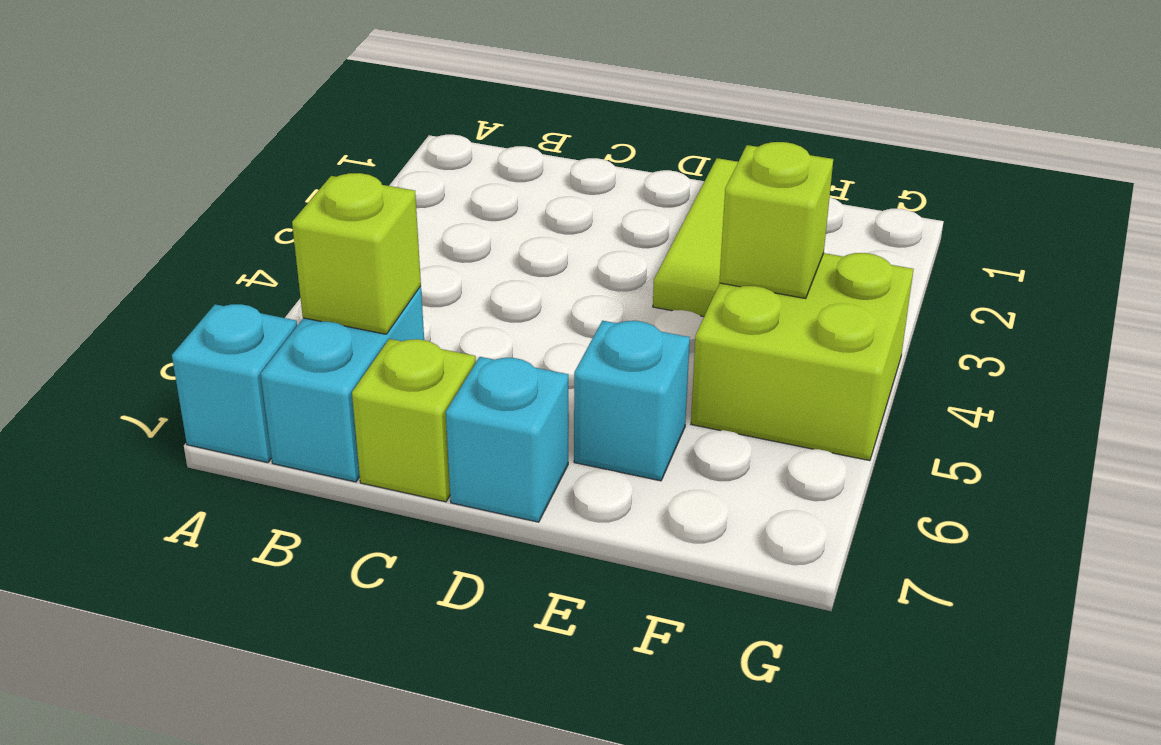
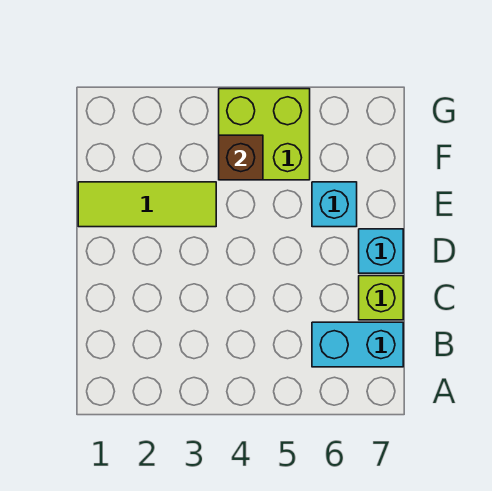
cyan brick A7 level 1 -> none
lime brick B6 level 2 -> none
lime brick F4 level 2 -> brown brick F4 level 2

